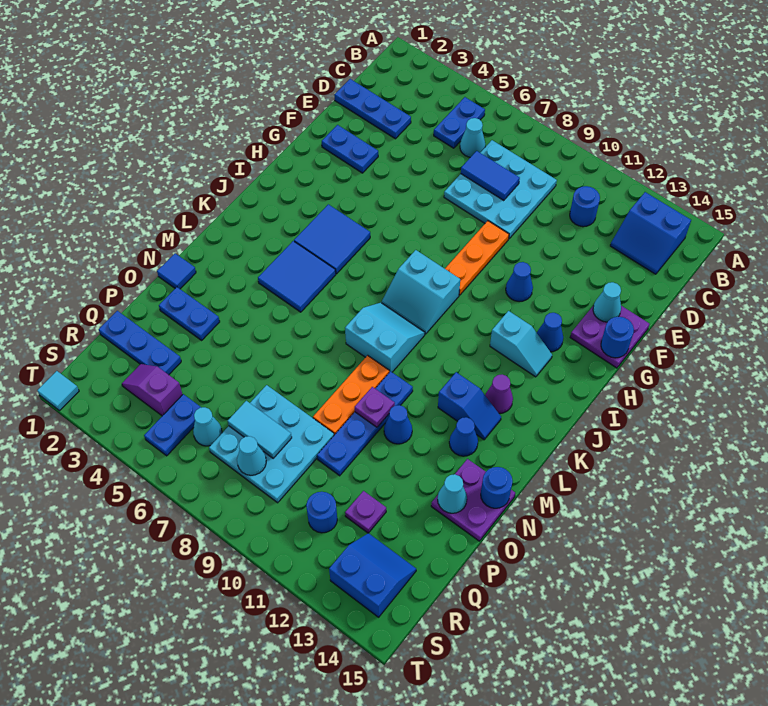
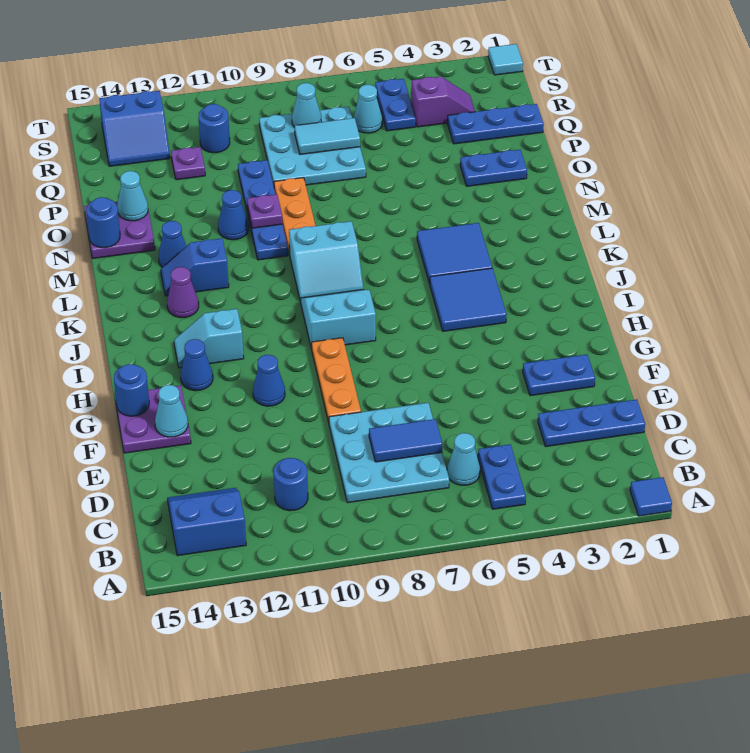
blue tile N1 level 1 -> blue tile A1 level 1

